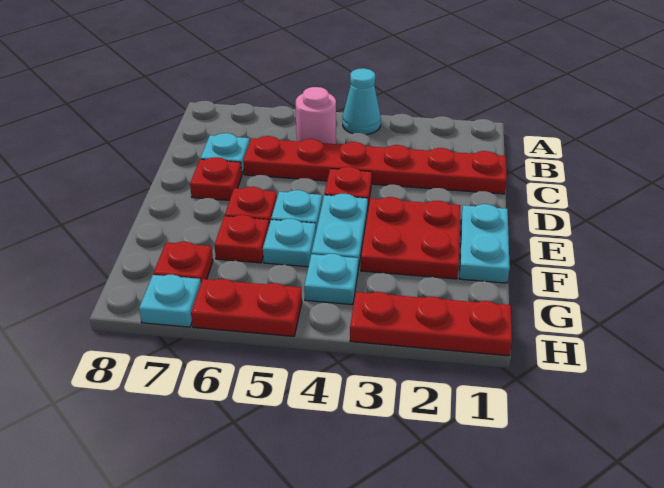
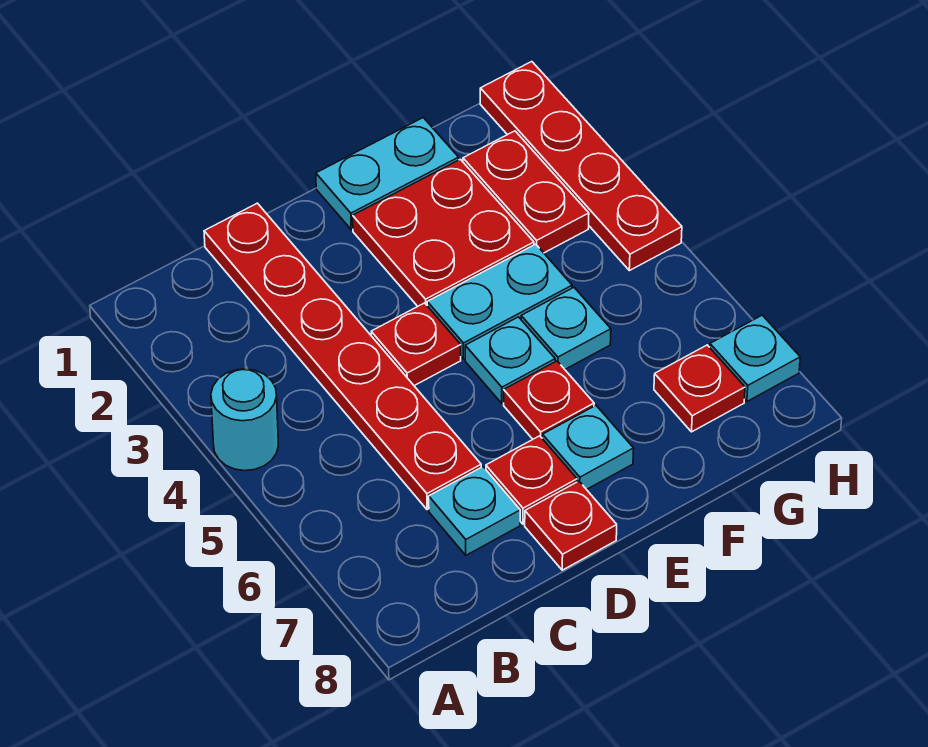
cyan cone A4 level 1 -> cyan round brick A4 level 1
pink round brick B5 level 1 -> none
red plate F6 level 1 -> red plate D8 level 1
cyan plate G4 level 1 -> cyan plate E7 level 1
red plate H1:H3 level 1 -> red plate H1:H4 level 1
red plate H5:H6 level 1 -> red plate G2:G3 level 1

